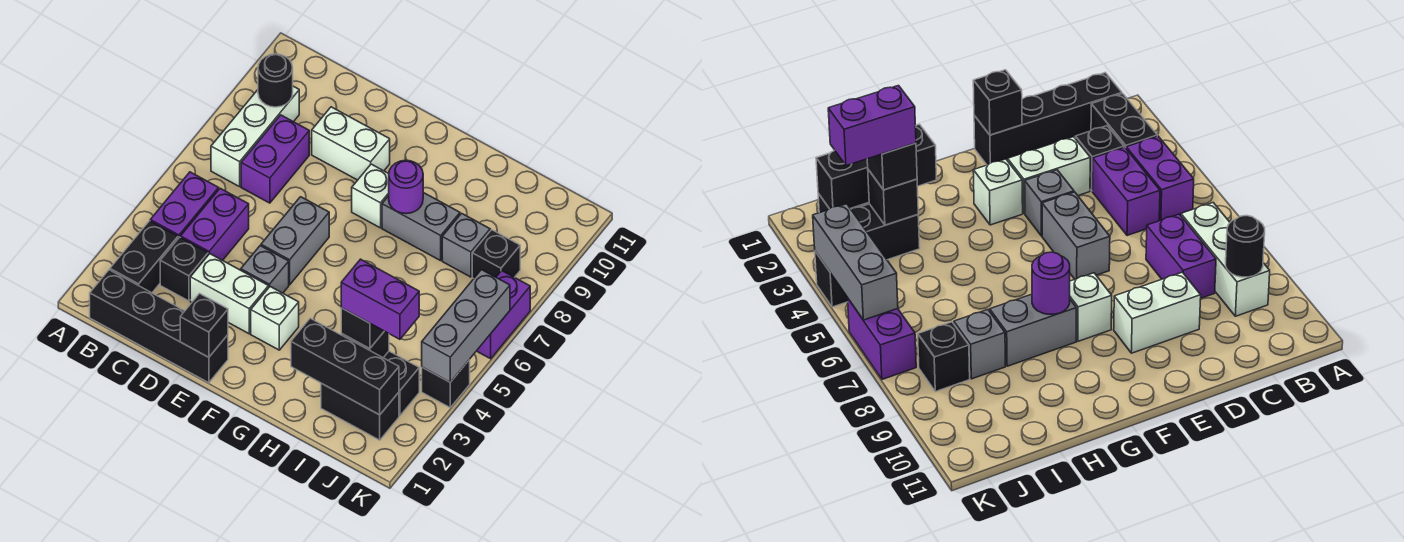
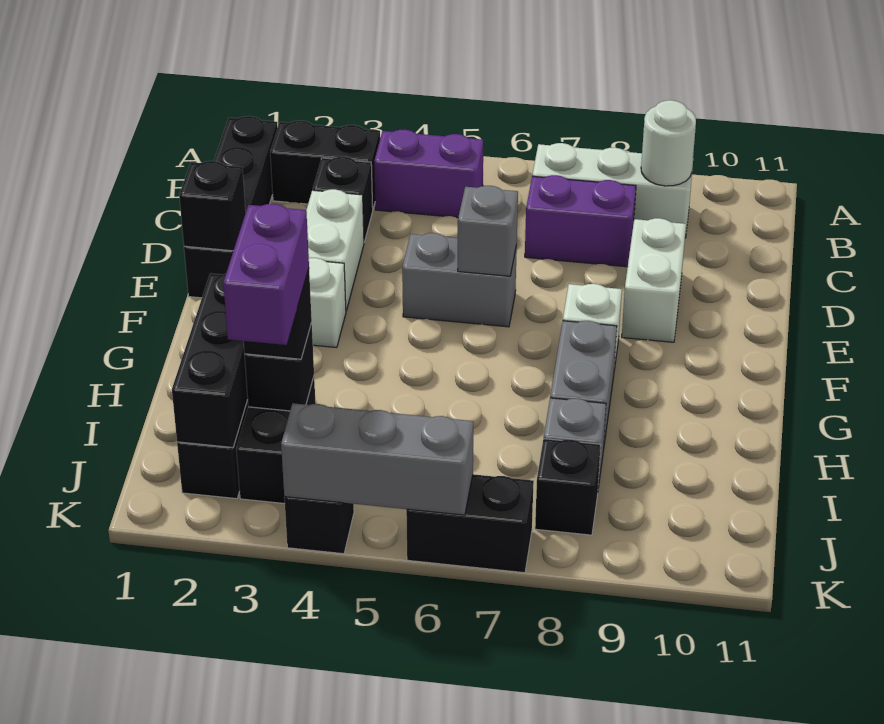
black round brick B9 level 2 -> white round brick B9 level 2
purple brick C4:C5 level 1 -> none
grey brick E4 level 1 -> grey brick E6 level 2
purple round brick G8 level 2 -> none
purple brick K6:K7 level 1 -> black brick K6:K7 level 1

